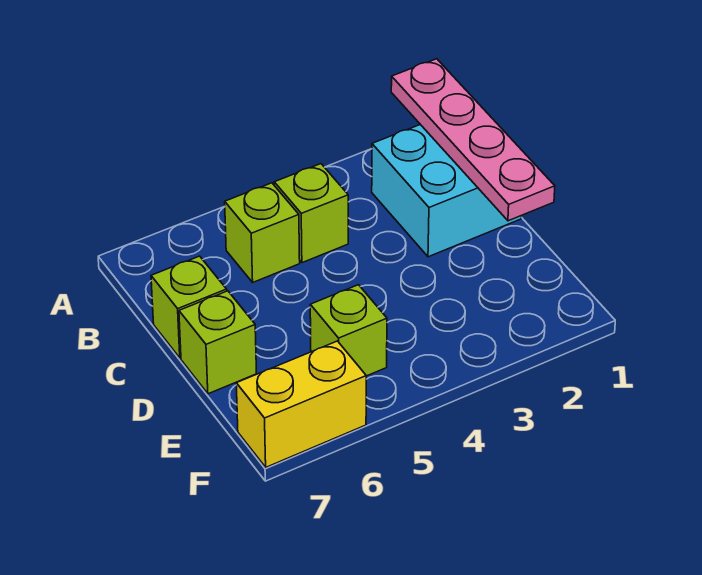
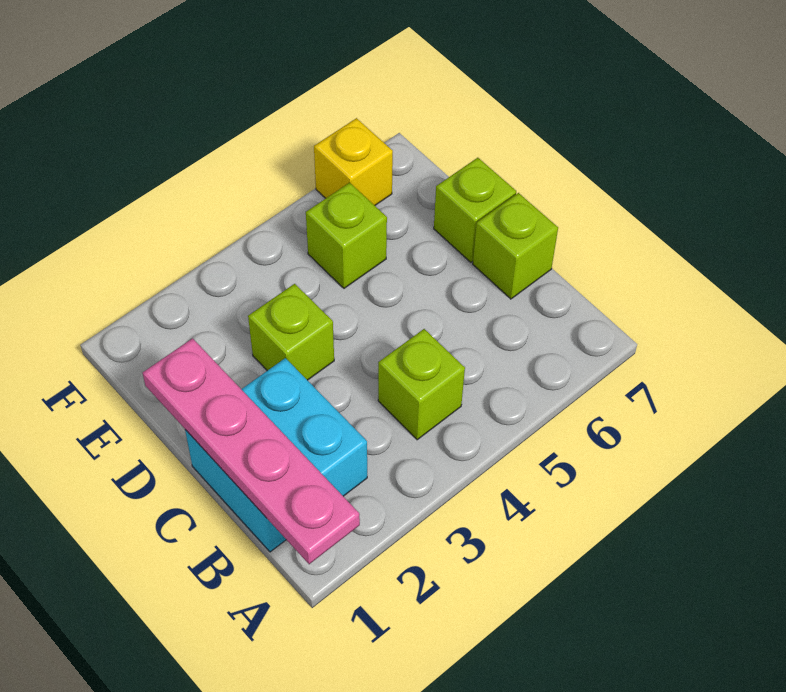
lime brick B5 level 1 -> lime brick D3 level 1
yellow brick F6:F7 level 1 -> yellow brick F6 level 1

